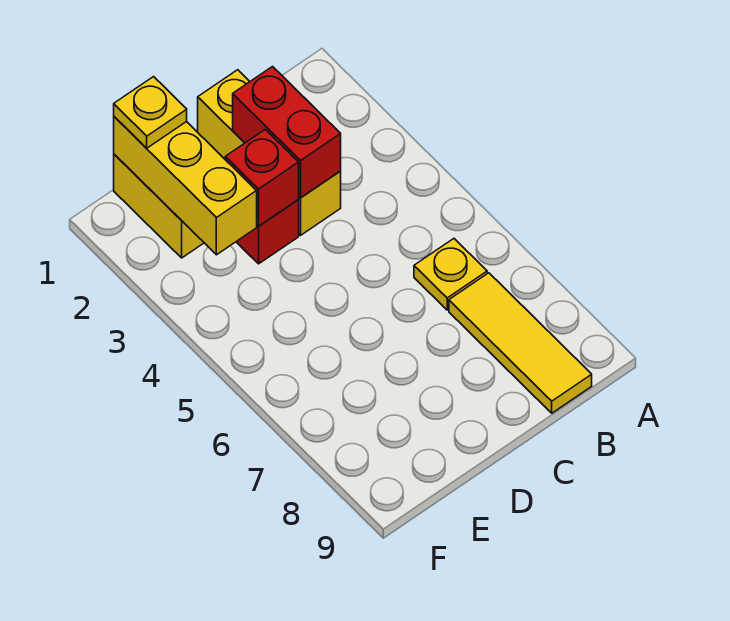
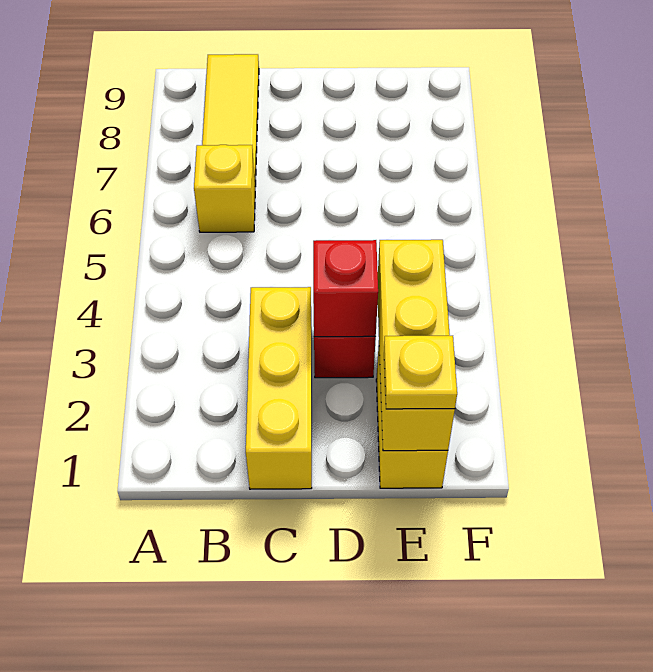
yellow plate B6 level 1 -> yellow brick B6 level 1
red brick C2:C3 level 2 -> none

